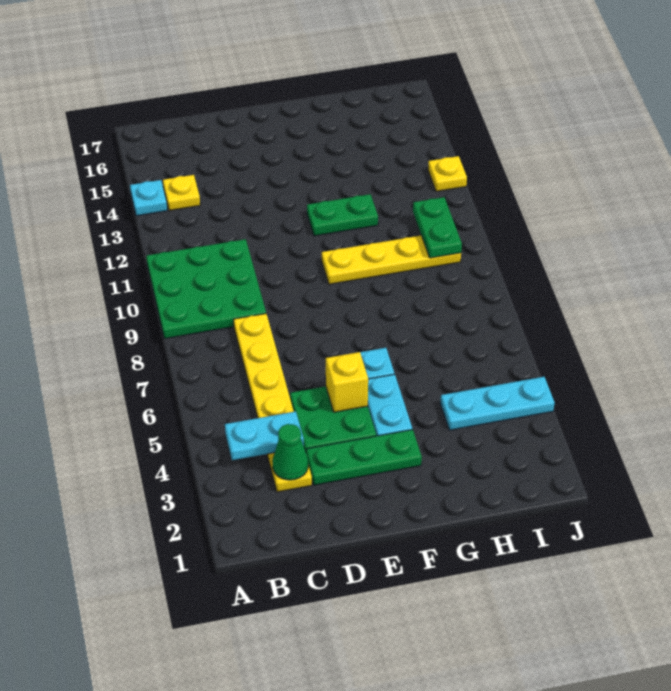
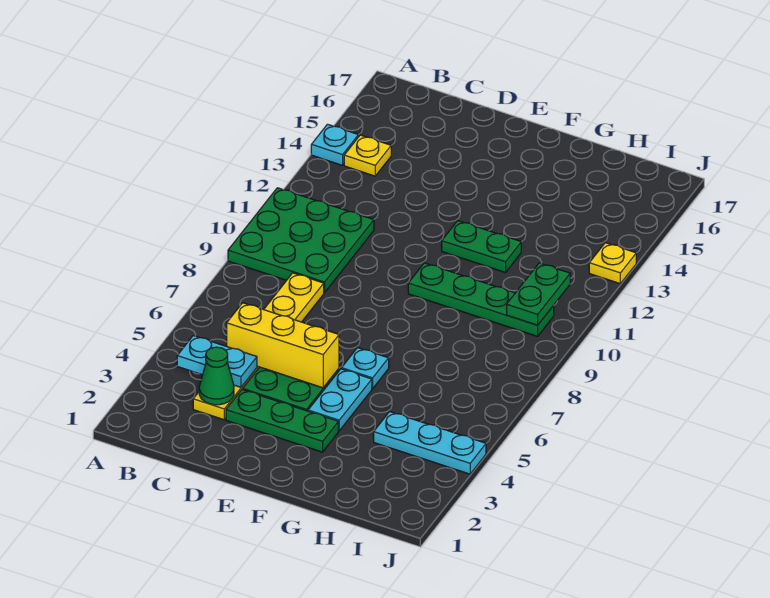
yellow brick E5 level 2 -> yellow brick C5:E5 level 2
yellow plate F10:I10 level 1 -> green plate F10:I10 level 1

